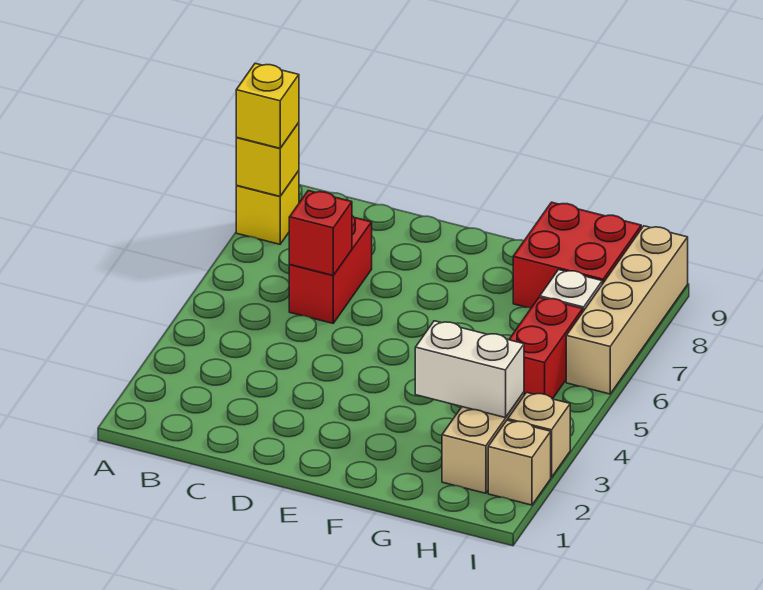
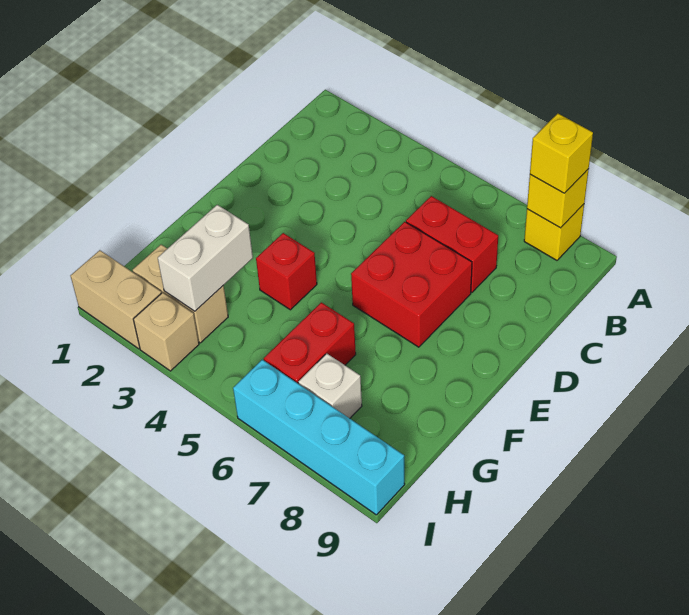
red brick C6 level 2 -> red brick F4 level 1
red brick G8:H9 level 1 -> red brick D6:E7 level 1
red brick H5:H6 level 1 -> red brick G6:H6 level 1
tan brick I2 level 1 -> tan brick I1:I2 level 1
tan brick I6:I9 level 1 -> cyan brick I6:I9 level 1

